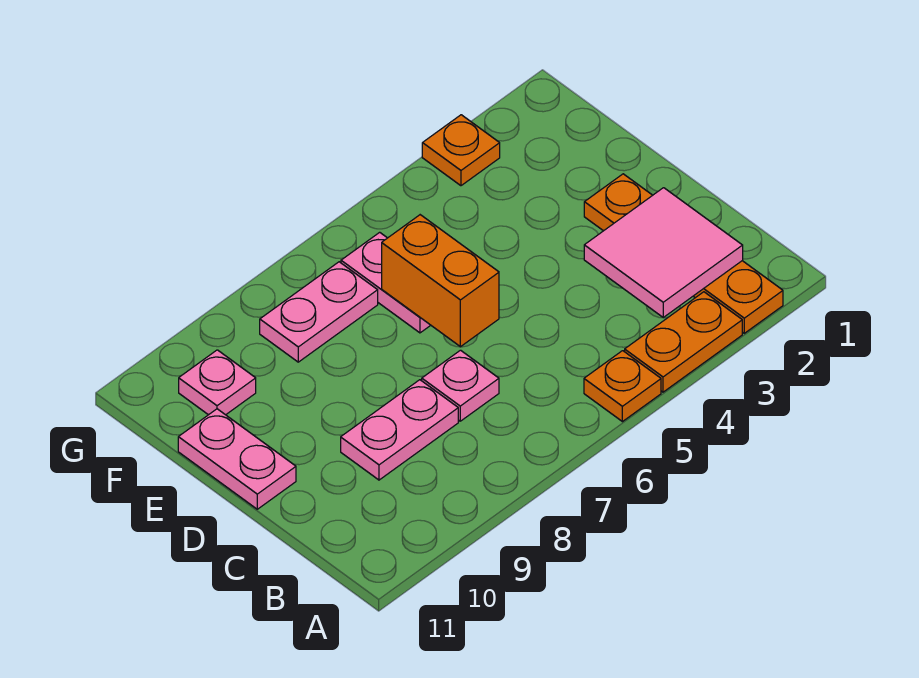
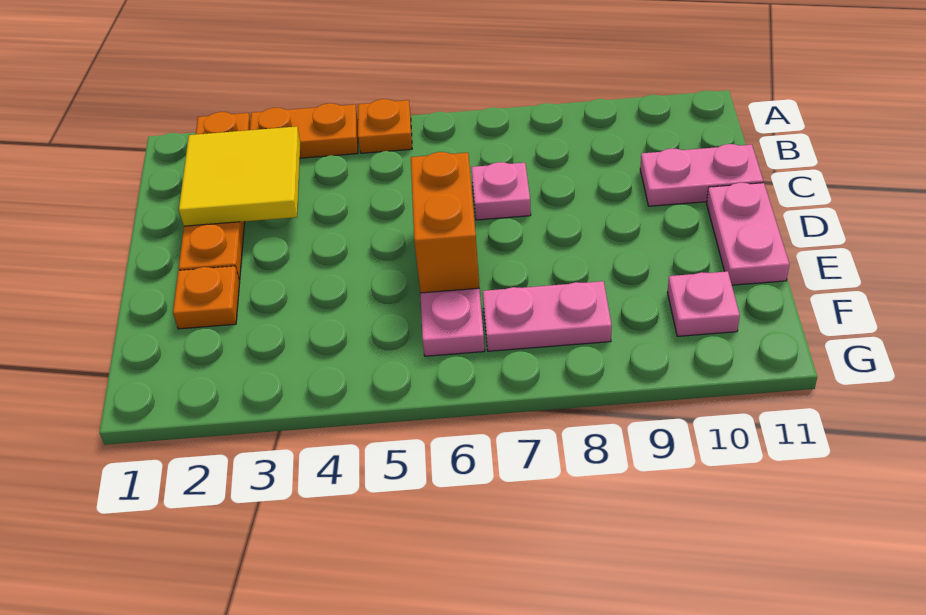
pink tile B2:C3 level 2 -> yellow tile B2:C3 level 2
pink plate C8:C9 level 1 -> pink plate C10:C11 level 1
orange plate G3 level 1 -> orange plate E2 level 1

